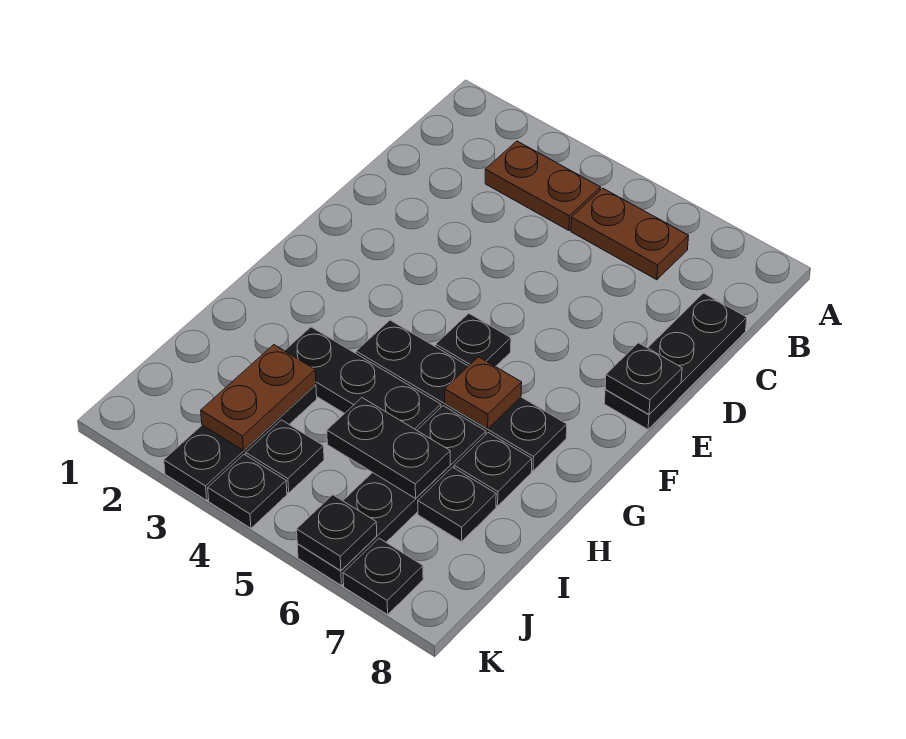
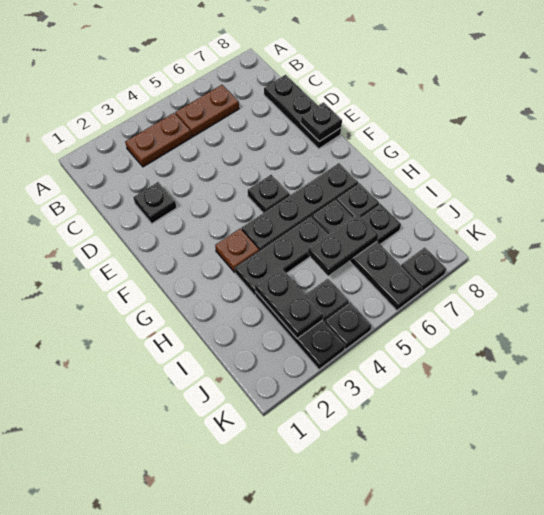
brown plate G6 level 2 -> brown plate G3 level 1
brown plate I3:J3 level 2 -> black plate I3:J3 level 2
black plate K6 level 2 -> black plate D2 level 1

